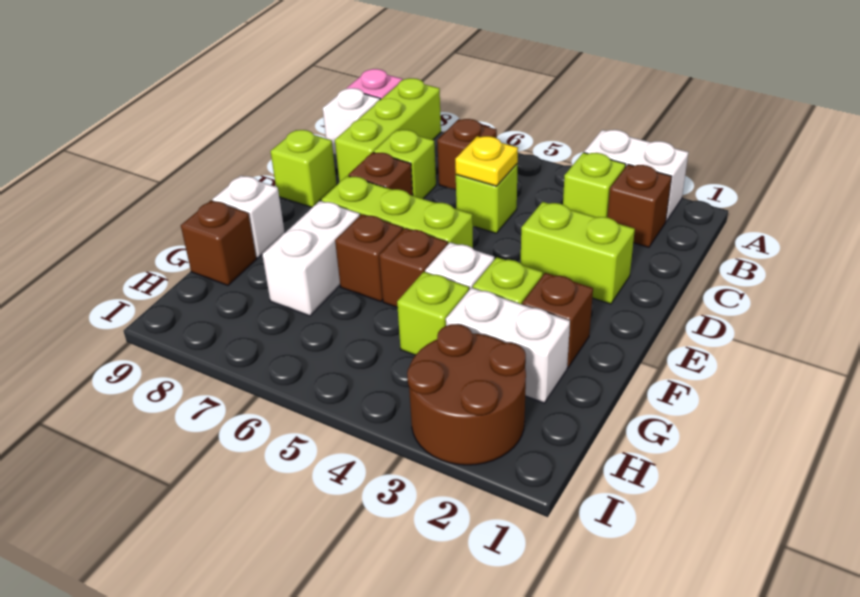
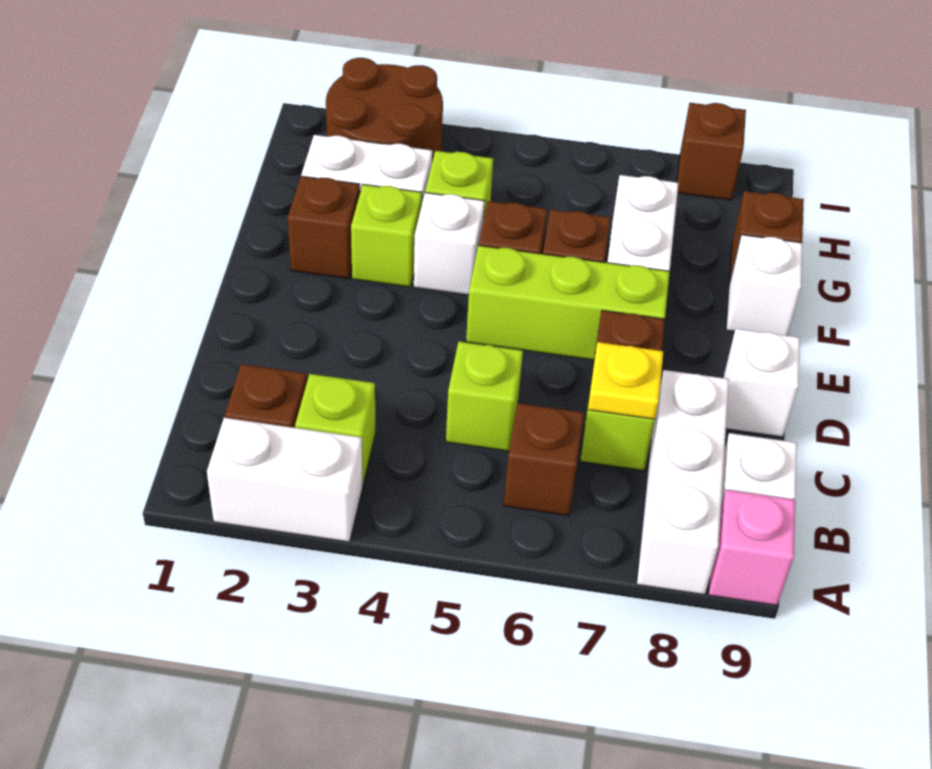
lime brick A8:C8 level 1 -> white brick A8:C8 level 1
yellow plate C5 level 2 -> yellow plate C7 level 2
lime brick D2:D3 level 1 -> none
lime brick D9 level 1 -> white brick D9 level 1
none -> brown brick I8 level 1

